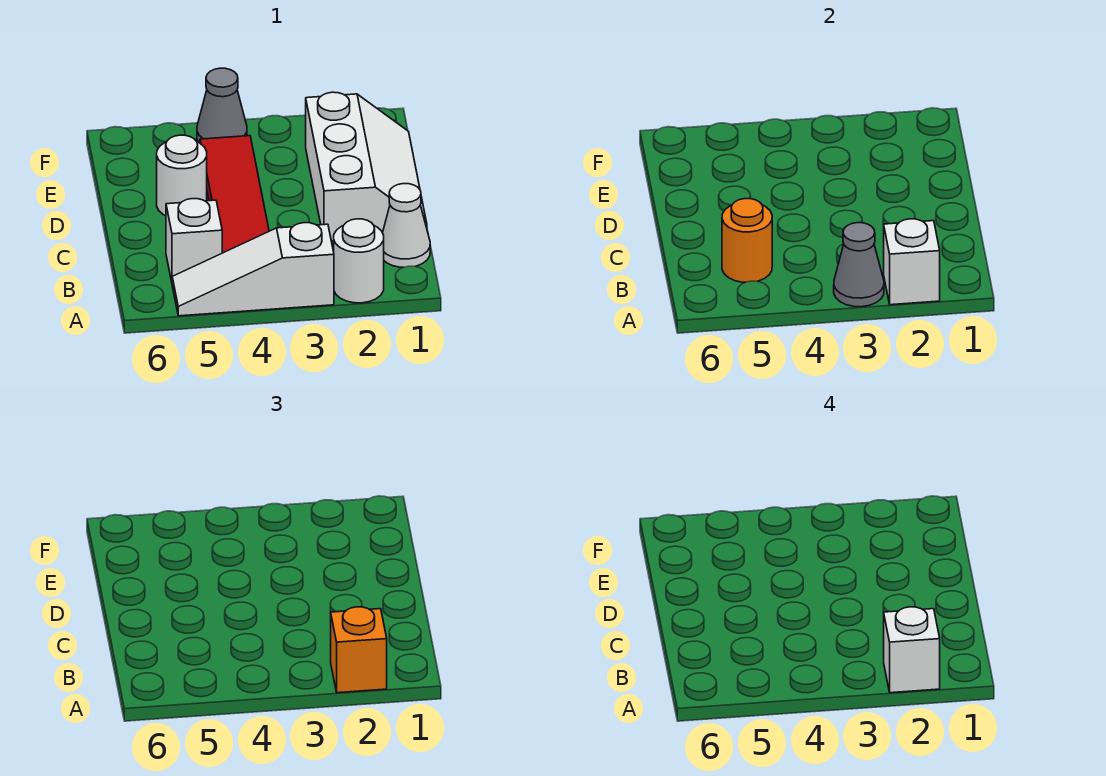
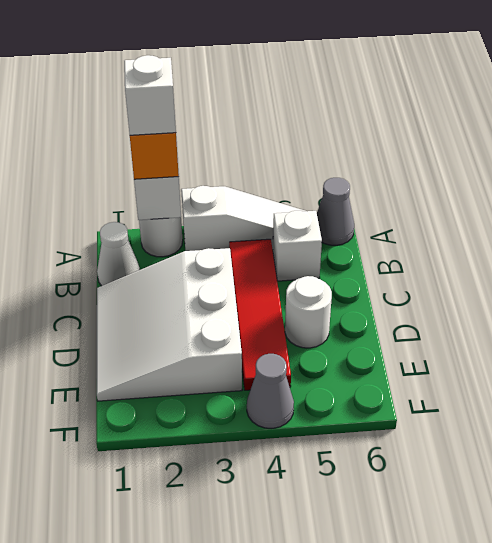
grey cone A3 level 2 -> grey cone A6 level 1
orange round brick B5 level 2 -> none
white slope C1:E2 level 1 top 2 -> white slope C1:E3 level 1 top 3

